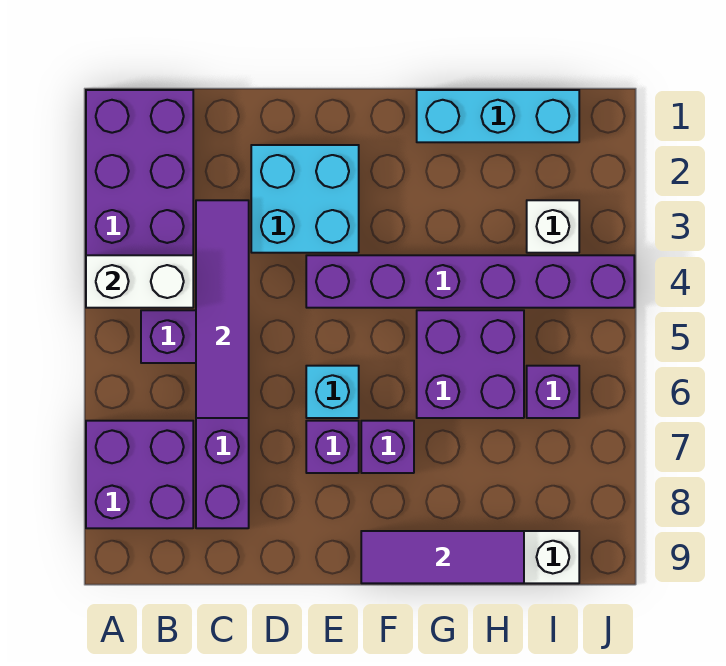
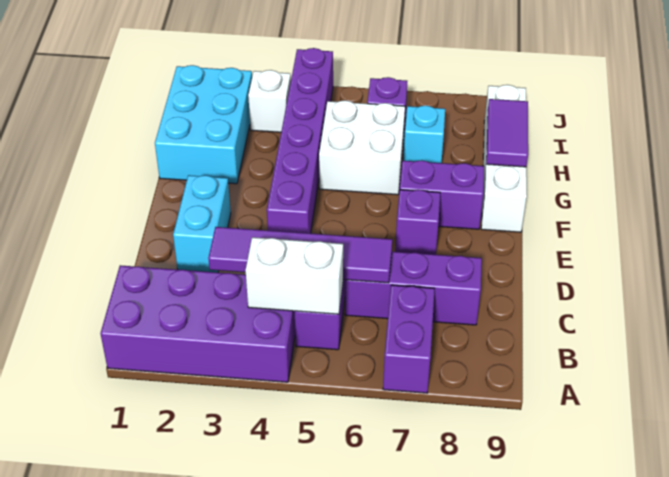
white brick A4:B4 level 2 -> white brick B4:B5 level 2
purple brick A7:B8 level 1 -> purple brick A7:B7 level 1
cyan brick D2:E3 level 1 -> cyan brick D2:E2 level 1
cyan brick E6 level 1 -> cyan brick H7 level 1
purple brick F7 level 1 -> purple brick F7:F8 level 1
purple tile F9:H9 level 2 -> purple tile G9:H9 level 2
cyan brick G1:I1 level 1 -> cyan brick G1:I2 level 1
purple brick G5:H6 level 1 -> white brick G5:H6 level 1

